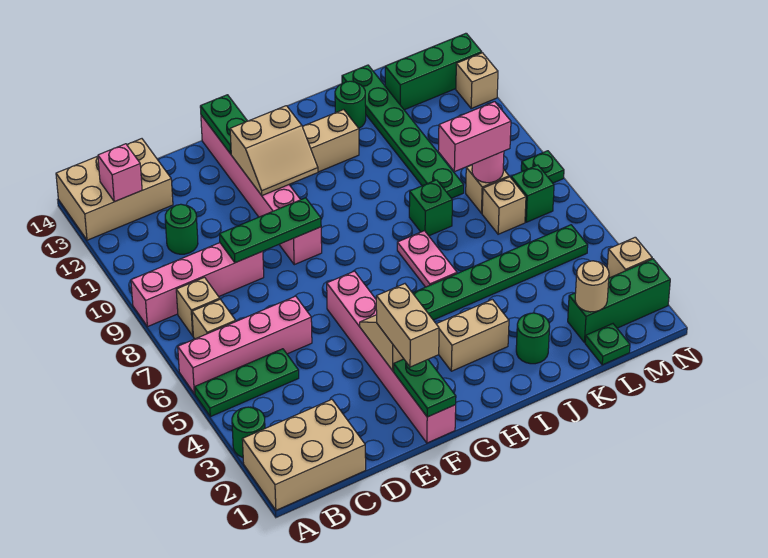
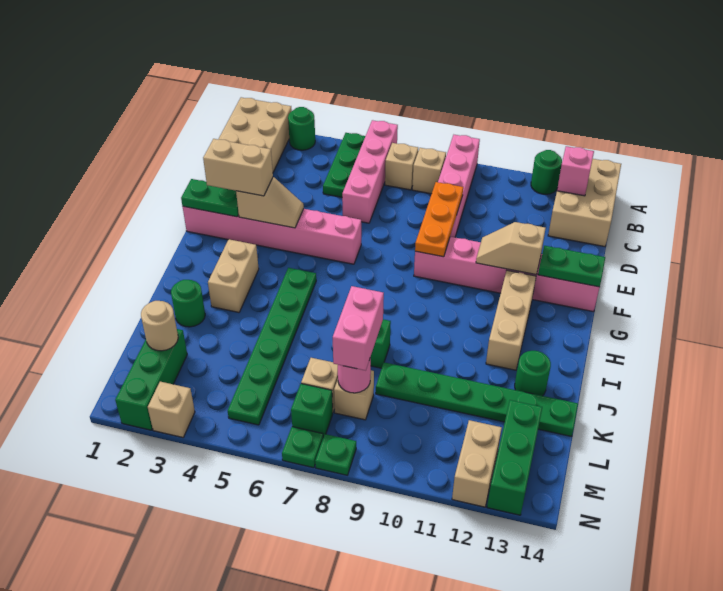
green round brick C11 level 1 -> green round brick A12 level 1
green plate D9:F9 level 2 -> orange plate D9:F9 level 2
tan slope F11:G12 level 2 top 12 -> tan slope F11:F12 level 2 top 12
pink plate I6:I7 level 1 -> none
green plate L1 level 1 -> green plate N7 level 1
tan brick N12 level 1 -> tan brick M12:N12 level 1

